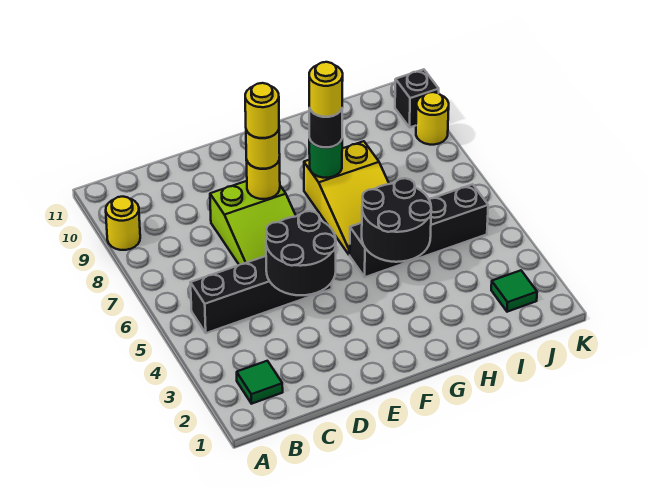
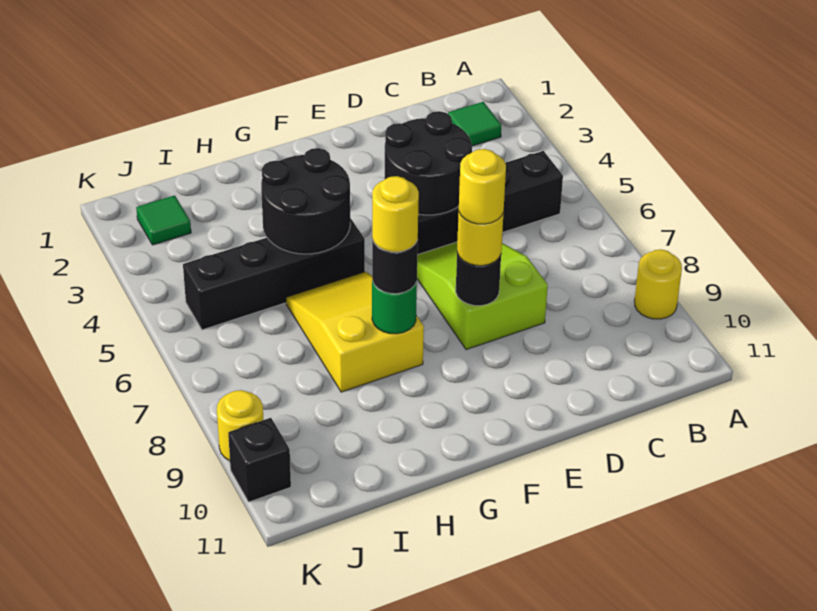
yellow round brick E8 level 2 -> black round brick E8 level 2

